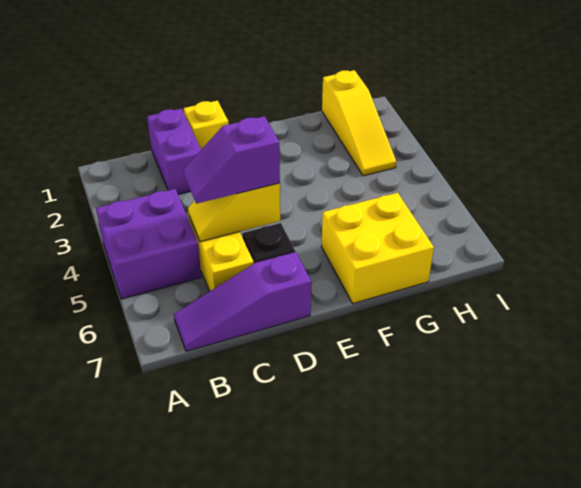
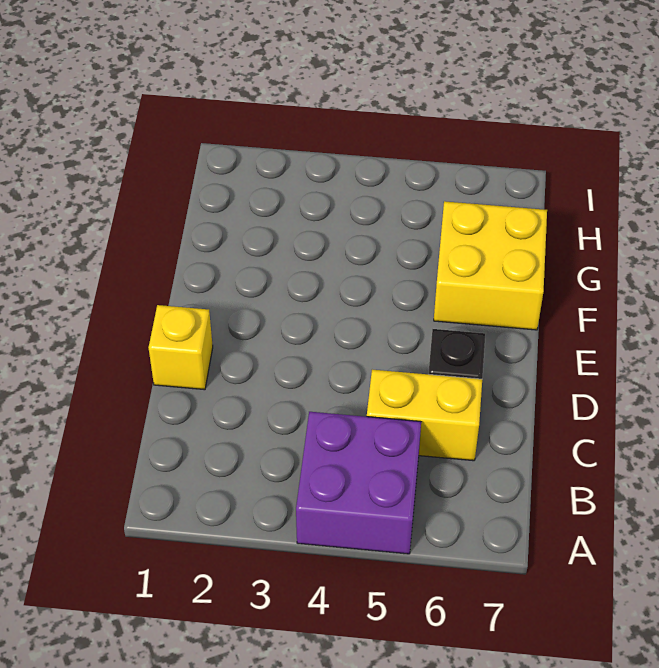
purple slope B7:D7 level 1 top D -> none
purple brick C1:C2 level 1 -> none
yellow slope C5:D5 level 2 top D -> none
purple slope C5:D5 level 3 top D -> none
yellow slope H1:H3 level 1 top 1 -> none

